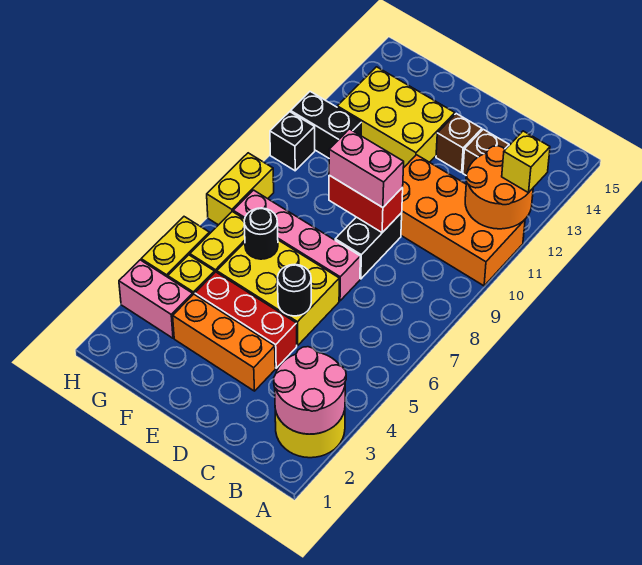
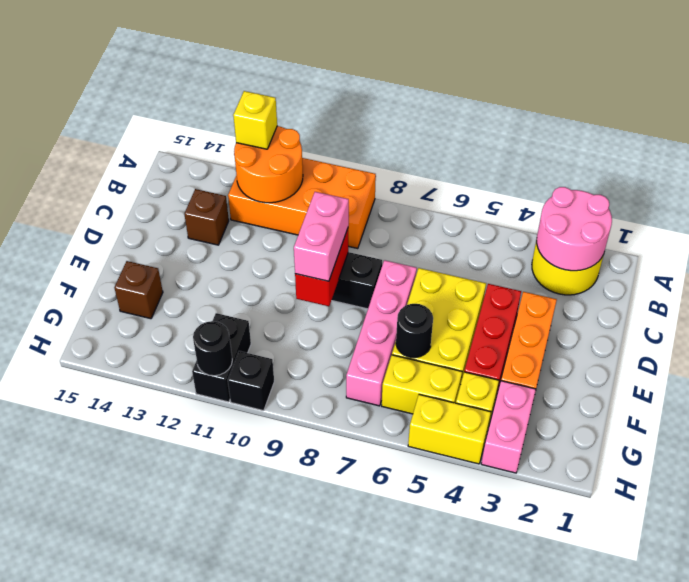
orange brick A10:D11 level 1 -> orange brick A9:B12 level 1
black round brick D5 level 2 -> black round brick H11 level 2
brown brick D13 level 1 -> brown brick F14 level 1
yellow brick E12:G13 level 1 -> none
yellow brick H7:H8 level 1 -> none

